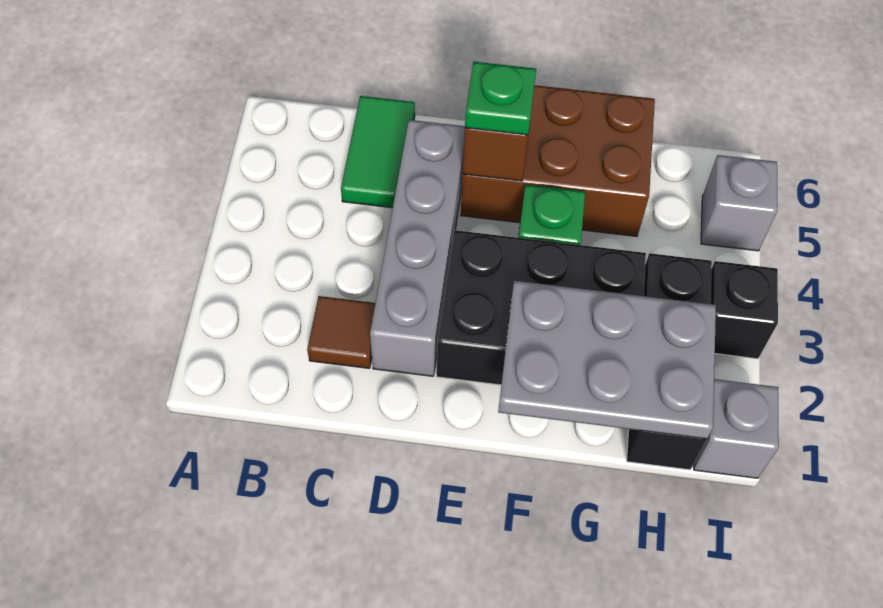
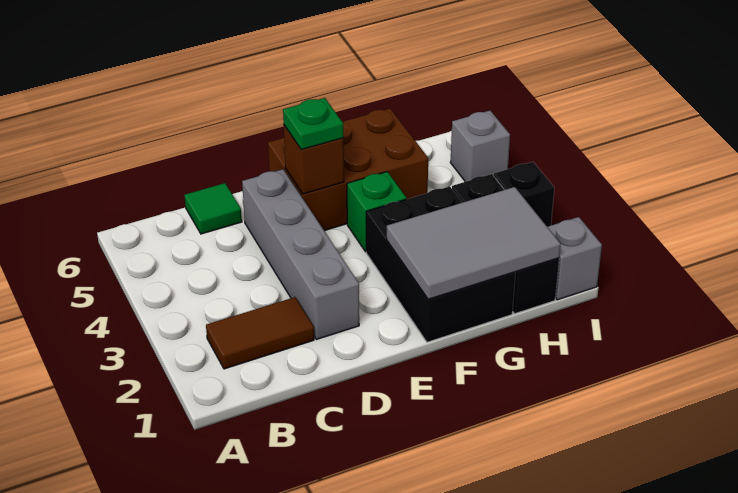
brown tile C2 level 1 -> brown tile B2:C2 level 1
green tile C5:C6 level 1 -> green tile C6 level 1
black brick E2:G3 level 1 -> black brick F1:G3 level 1
grey plate F1:H2 level 2 -> grey tile F1:H2 level 2

